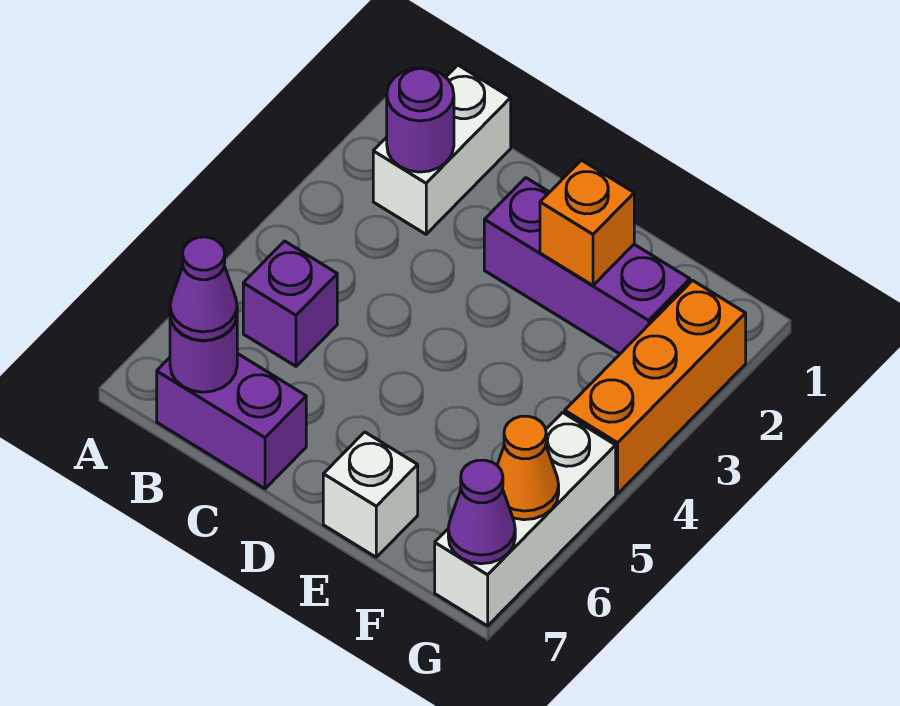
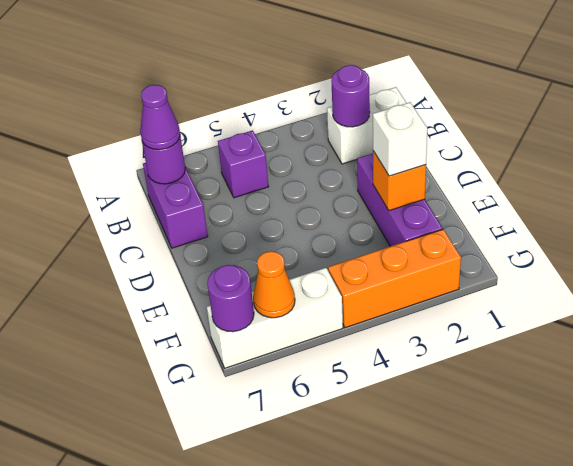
white brick E7 level 1 -> white brick E2 level 3
purple cone G7 level 2 -> purple round brick G7 level 2

